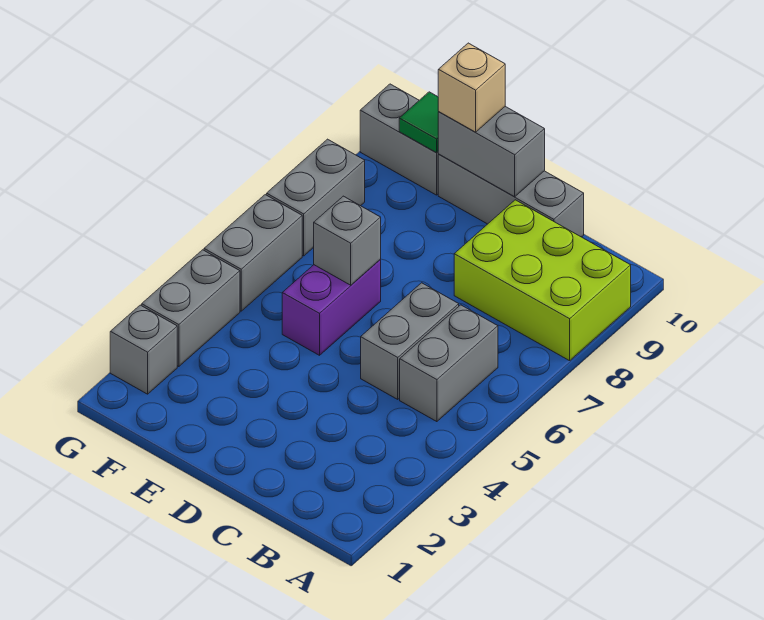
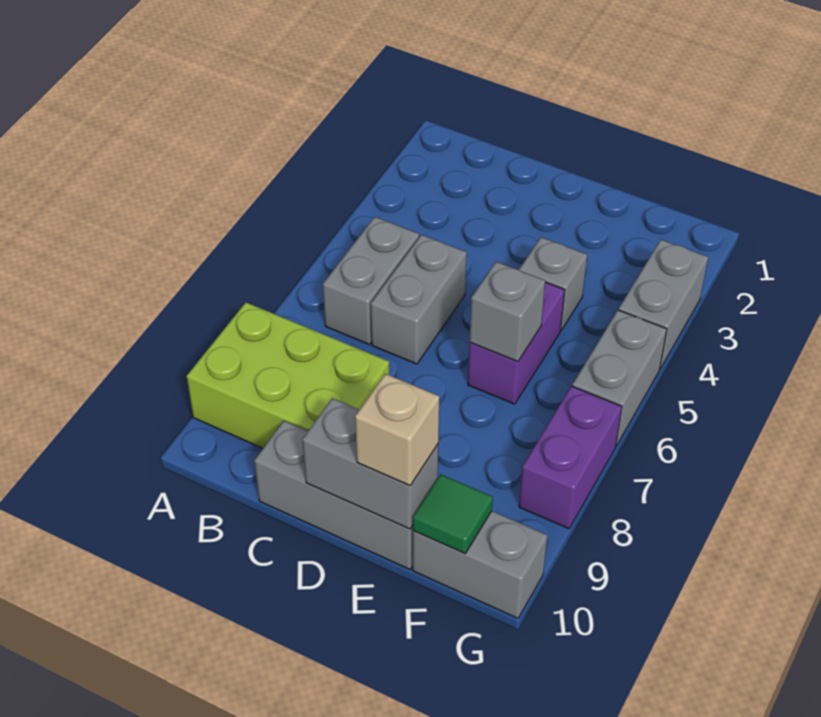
grey brick G2 level 1 -> grey brick E4 level 1
grey brick G7:G8 level 1 -> purple brick G7:G8 level 1

